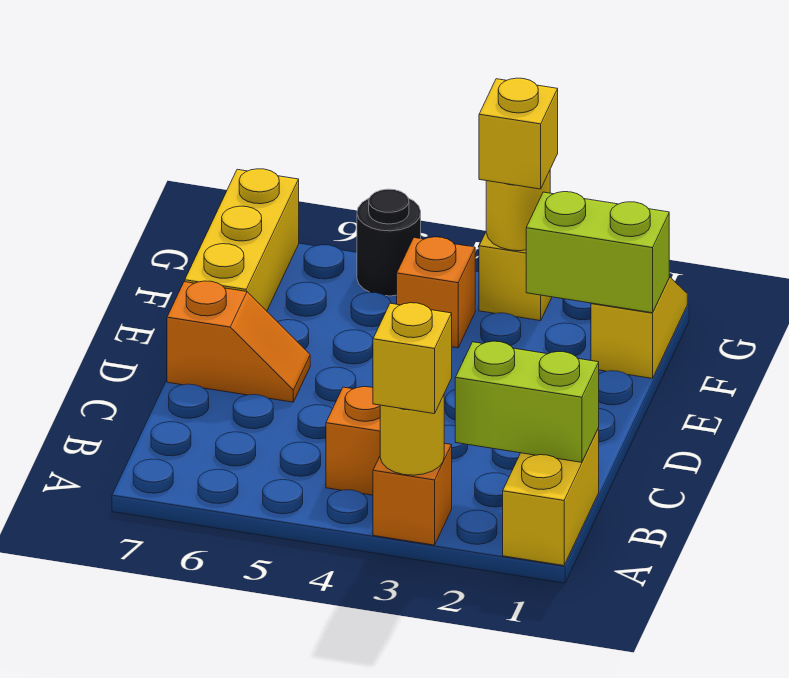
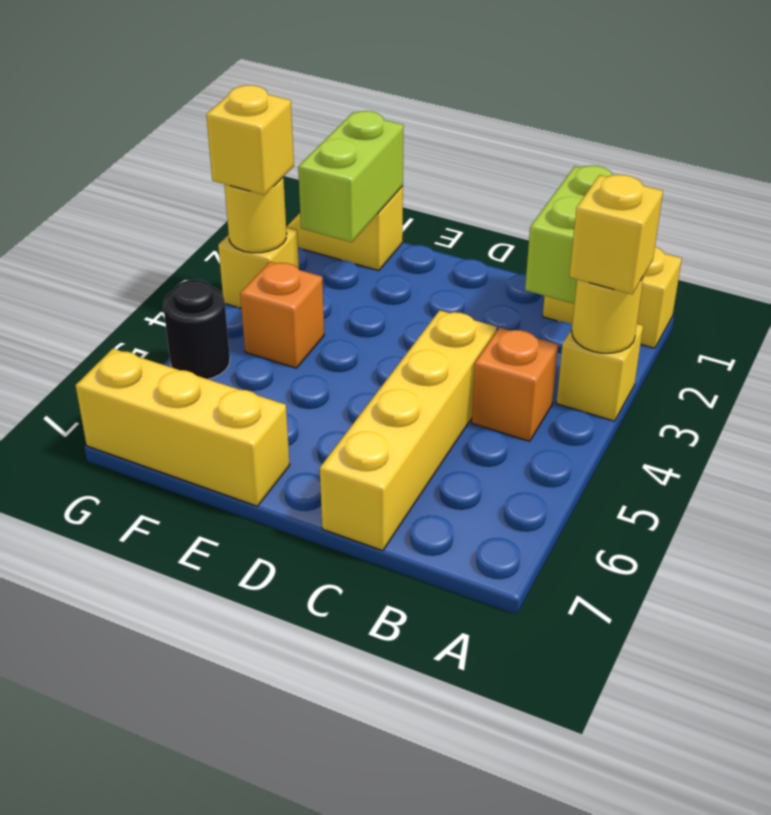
orange brick A3 level 1 -> yellow brick A3 level 1
none -> yellow brick C4:C7 level 1
orange slope D6:D7 level 1 top 7 -> none

